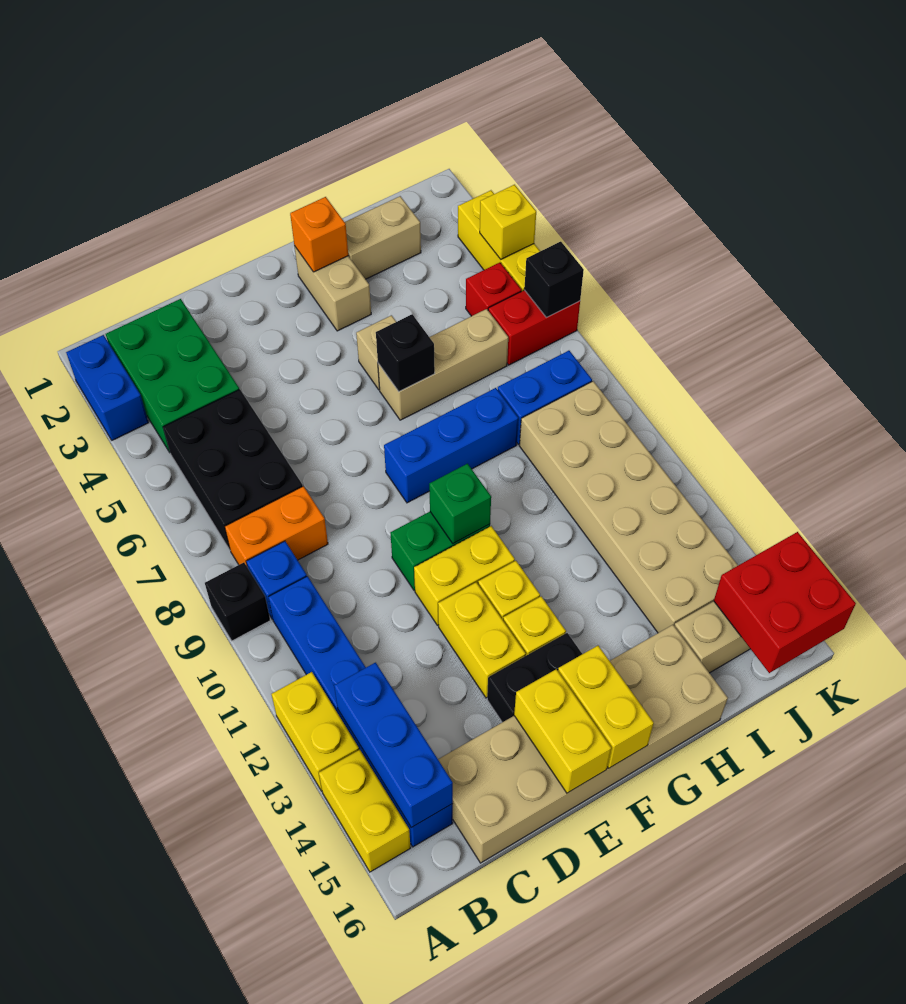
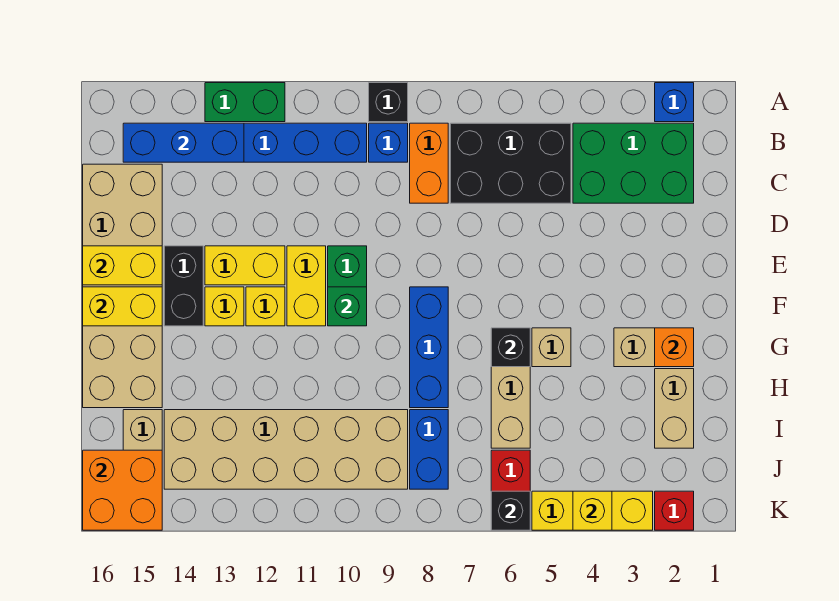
blue brick A2:A3 level 1 -> blue brick A2 level 1
yellow brick A12:A13 level 1 -> green brick A12:A13 level 1
yellow brick A14:A15 level 1 -> none
red brick J5 level 1 -> red brick K2 level 1
red brick J15:K16 level 2 -> orange brick J15:K16 level 2

